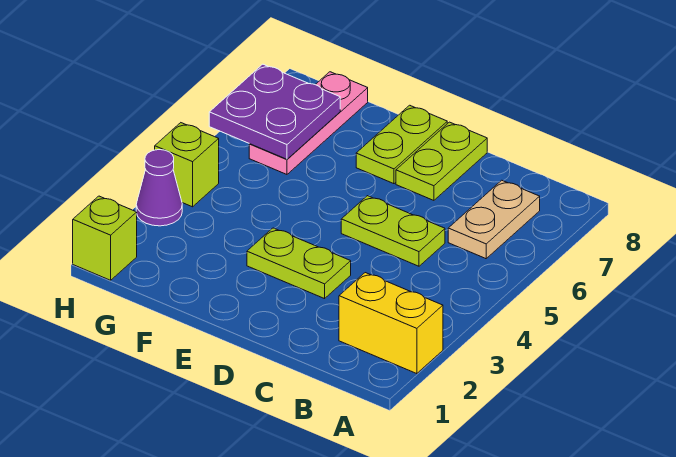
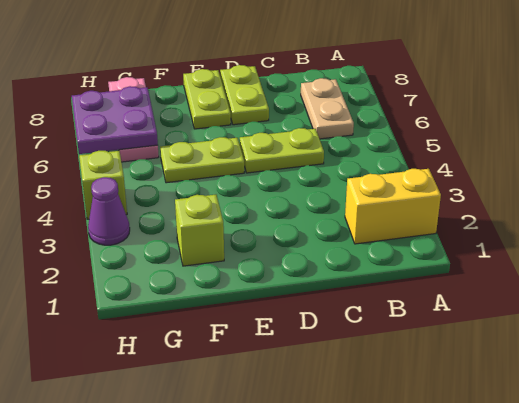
lime plate D3:E3 level 1 -> lime plate E5:F5 level 1
lime brick H1 level 1 -> lime brick F2 level 1

